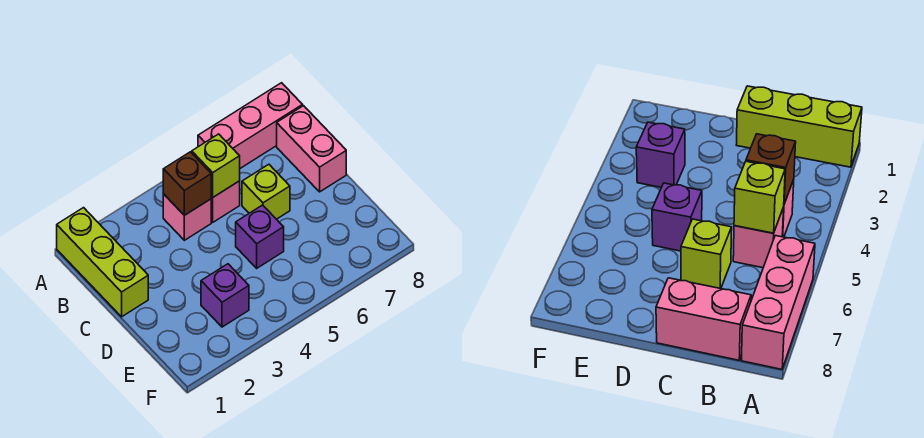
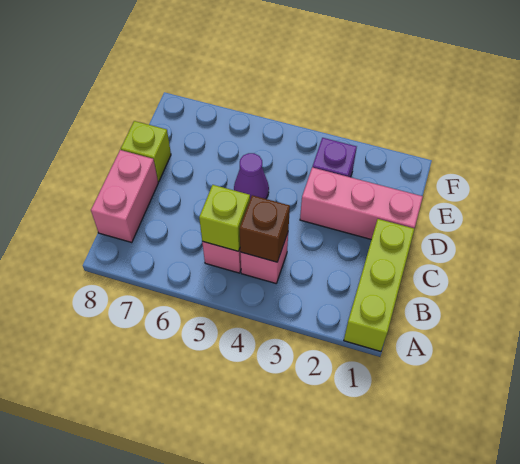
pink brick A6:A8 level 1 -> pink brick D1:D3 level 1
lime brick C6 level 1 -> lime brick D8 level 1
purple brick D5 level 1 -> purple cone D5 level 1

